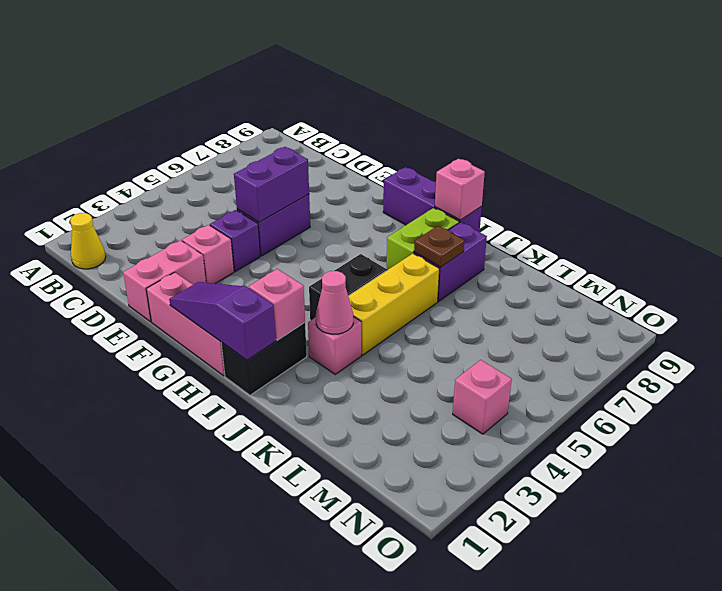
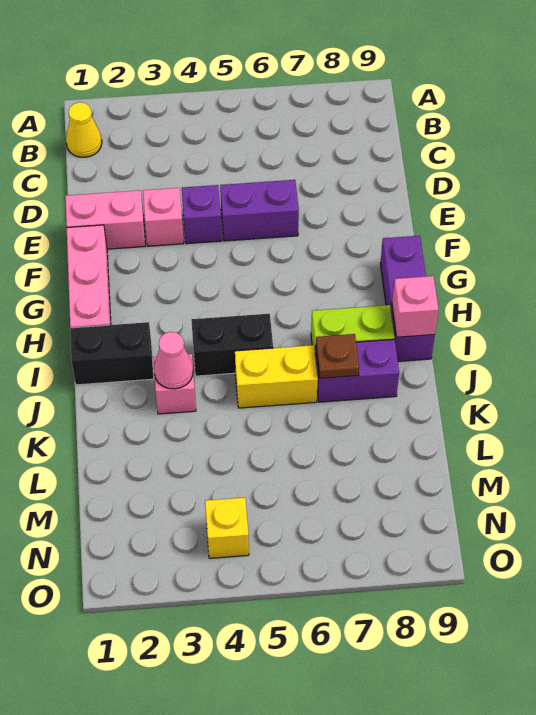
purple brick E5:E6 level 2 -> none
purple slope G1:I1 level 2 top I -> none
pink brick I2 level 2 -> none
yellow brick J4:J6 level 1 -> yellow brick J5:J6 level 1
pink brick N4 level 1 -> yellow brick N4 level 1

